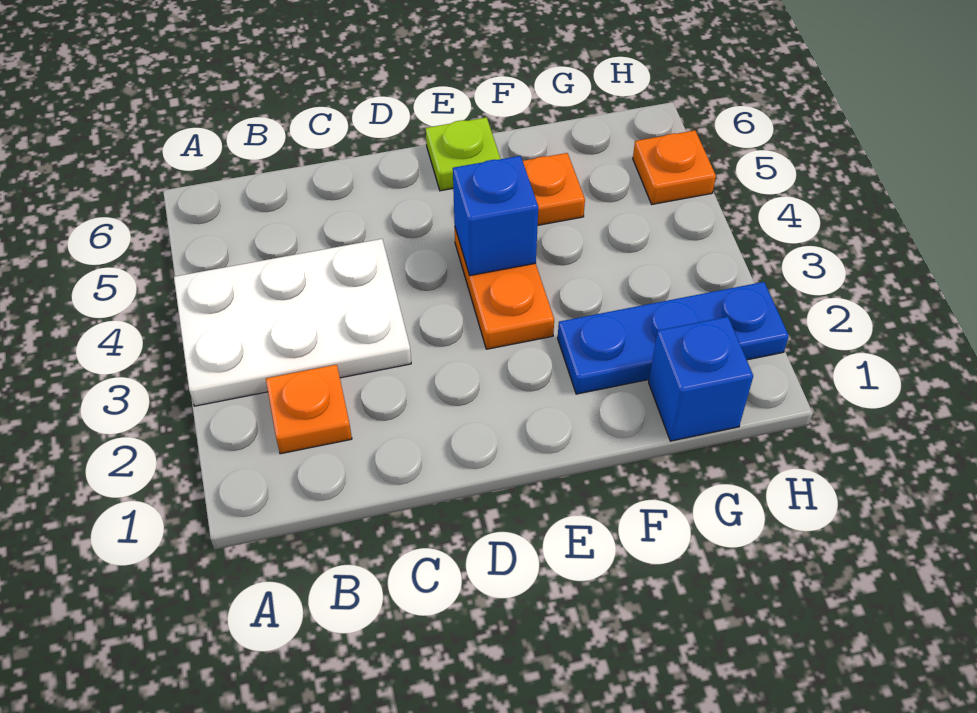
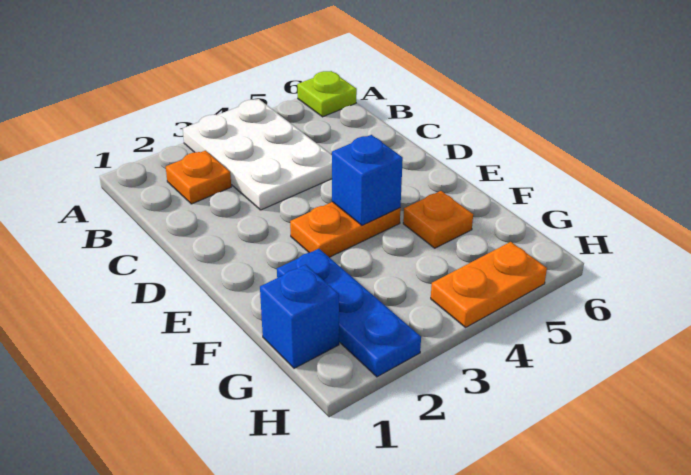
lime plate E6 level 1 -> lime plate A6 level 1
orange plate H5 level 1 -> orange plate H4:H5 level 1

